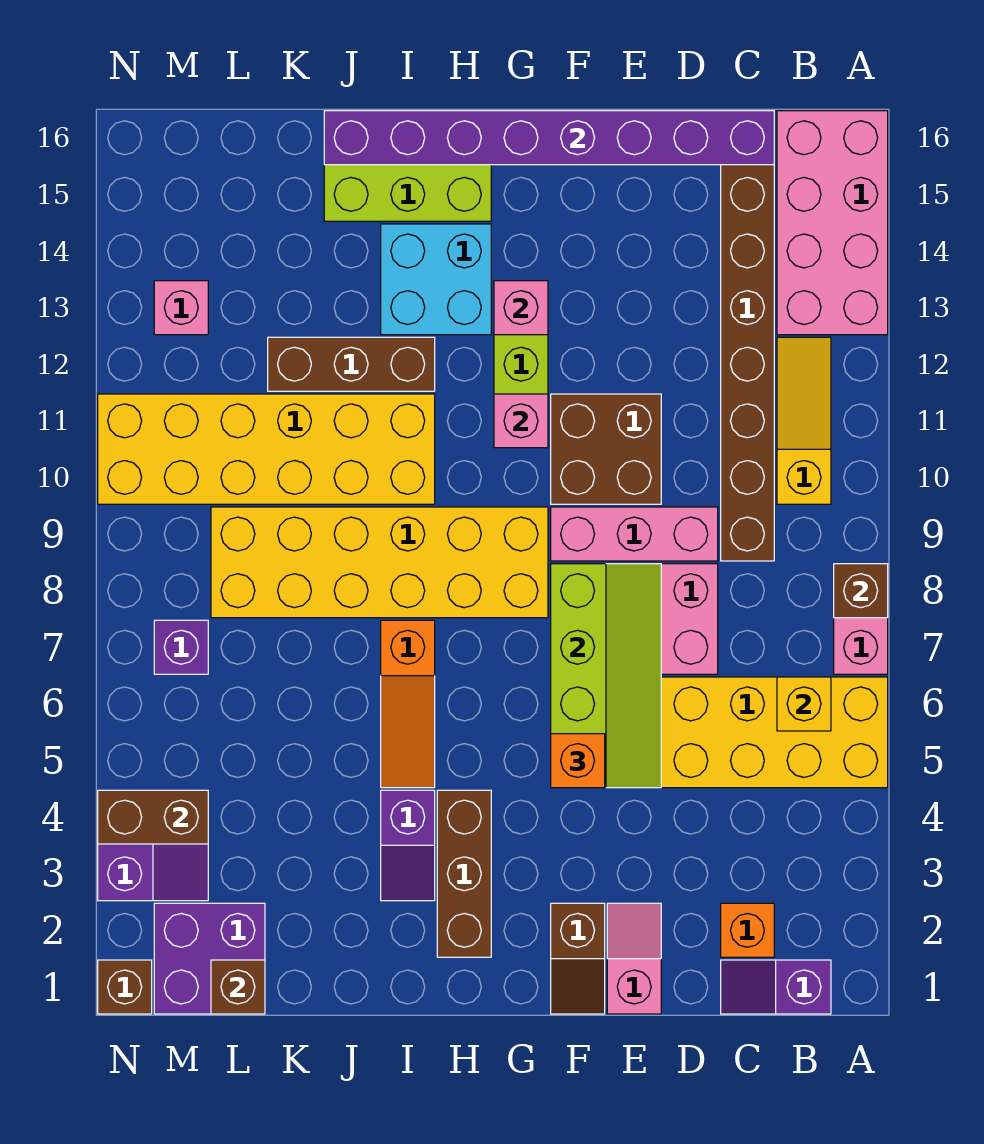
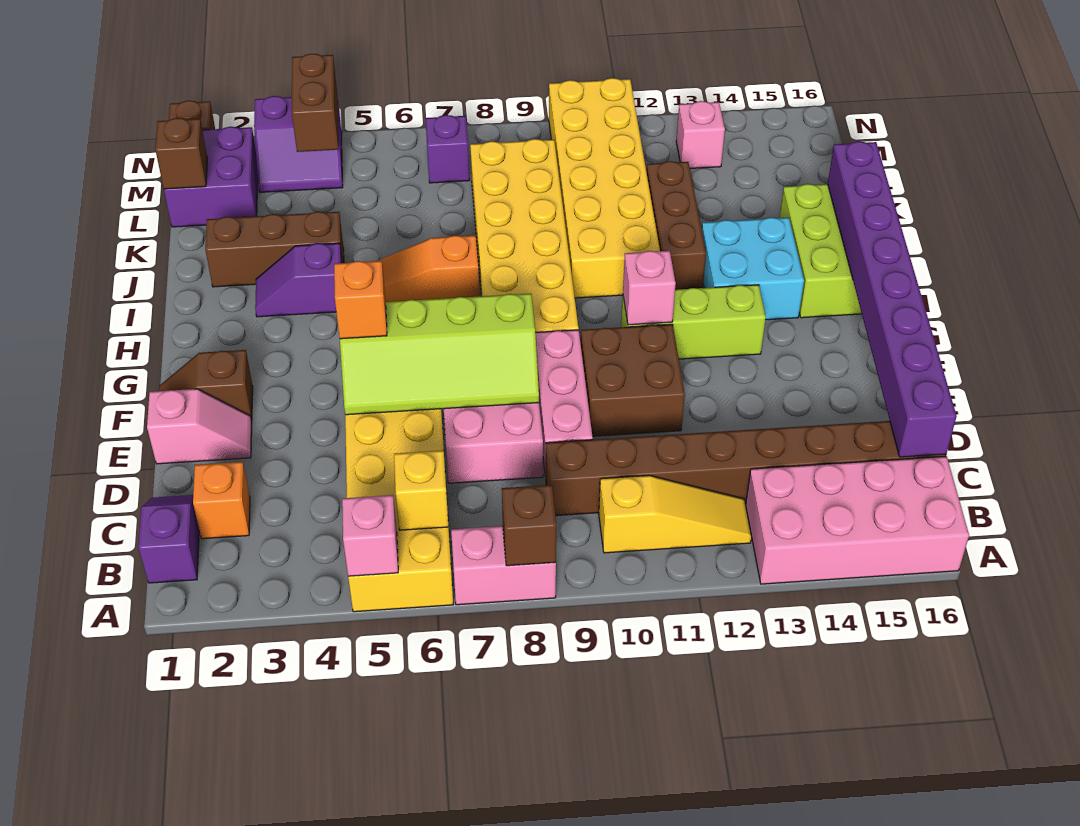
pink brick G13 level 2 -> pink brick A5 level 2
brown brick H2:H4 level 1 -> brown brick J2:J4 level 1

